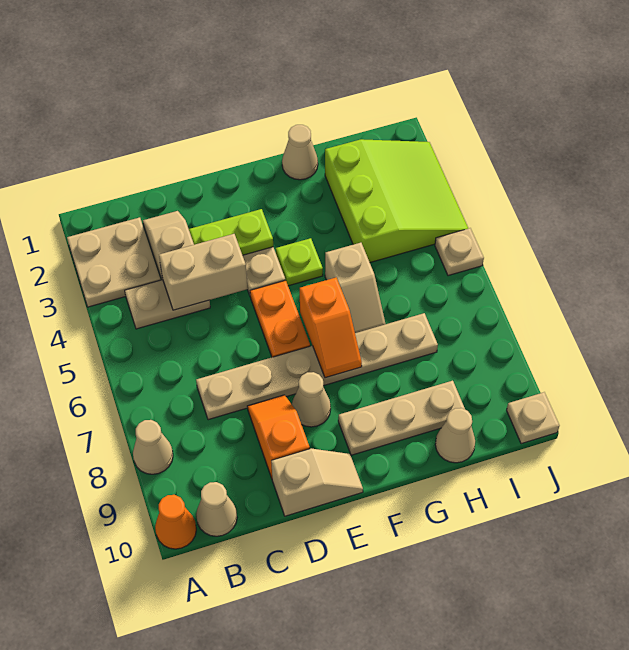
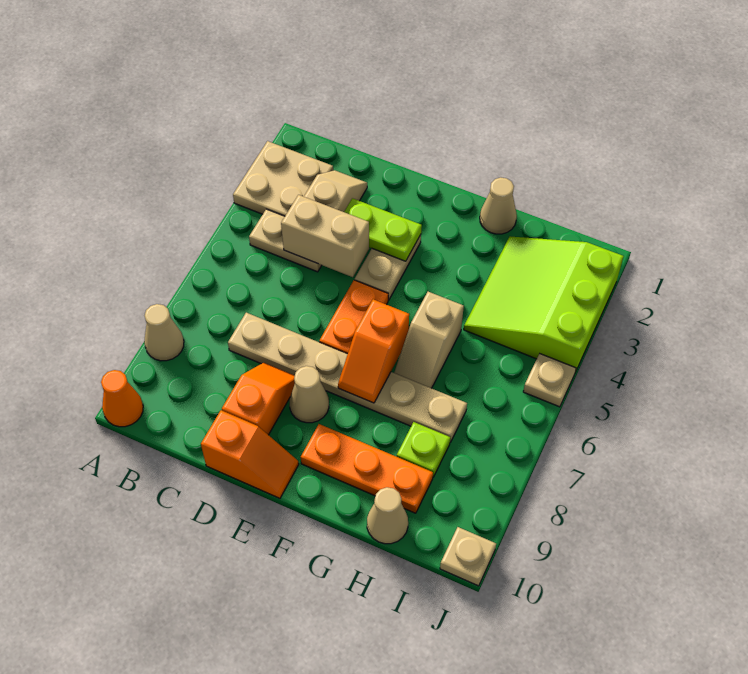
tan cone B10 level 1 -> none
tan slope D10:E10 level 1 top D -> orange slope D10:E10 level 1 top D
lime plate F4 level 1 -> lime plate H8 level 1
tan plate F9:H9 level 1 -> orange plate F9:H9 level 1
lime slope H2:J4 level 1 top H -> lime slope H2:J4 level 1 top J

